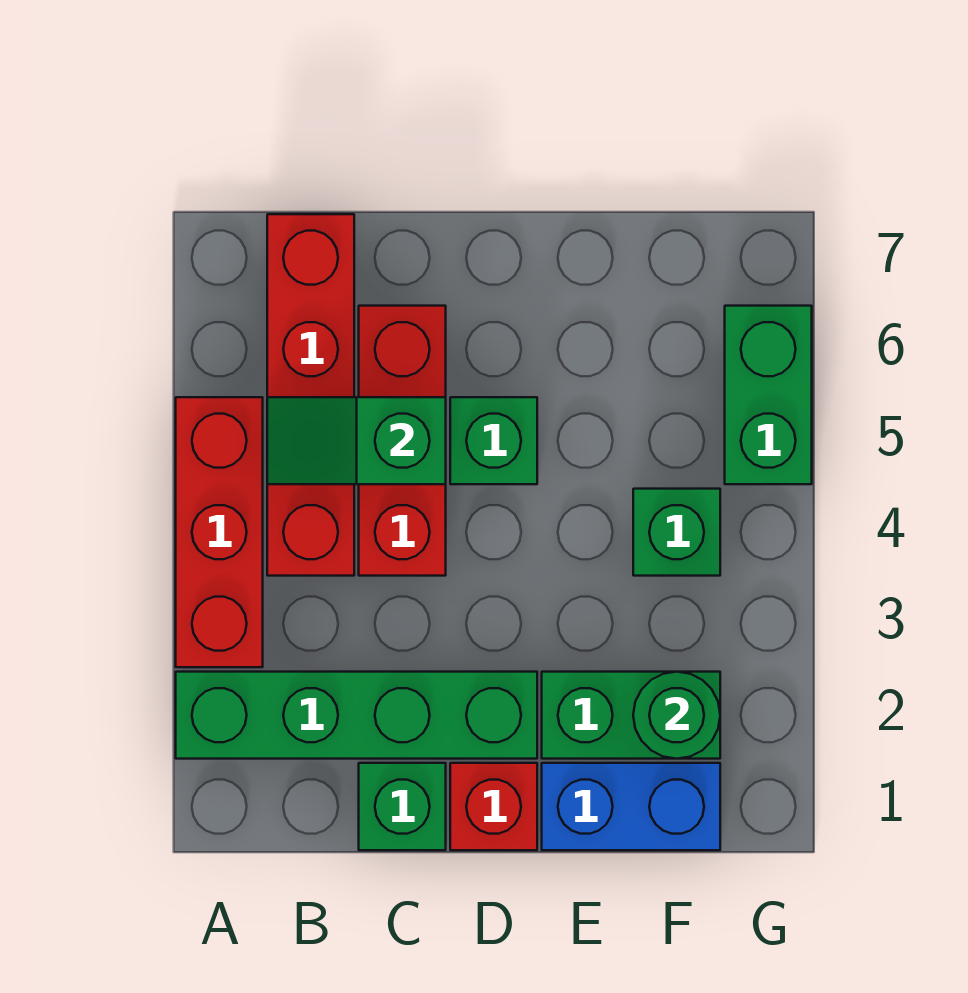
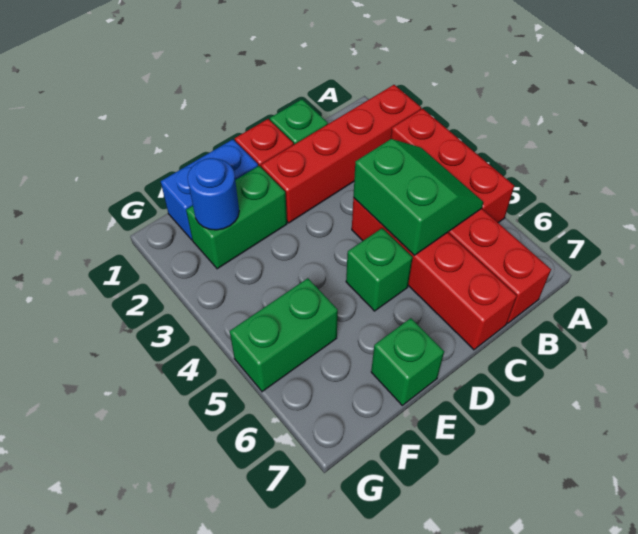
green brick A2:D2 level 1 -> red brick A2:D2 level 1
green slope B5:C5 level 2 top C -> green slope B4:C5 level 2 top C
red brick C4:C6 level 1 -> red brick C4:C7 level 1
green round brick F2 level 2 -> blue round brick F2 level 2
green brick F4 level 1 -> green brick E7 level 1
green brick G5:G6 level 1 -> green brick F5:G5 level 1

